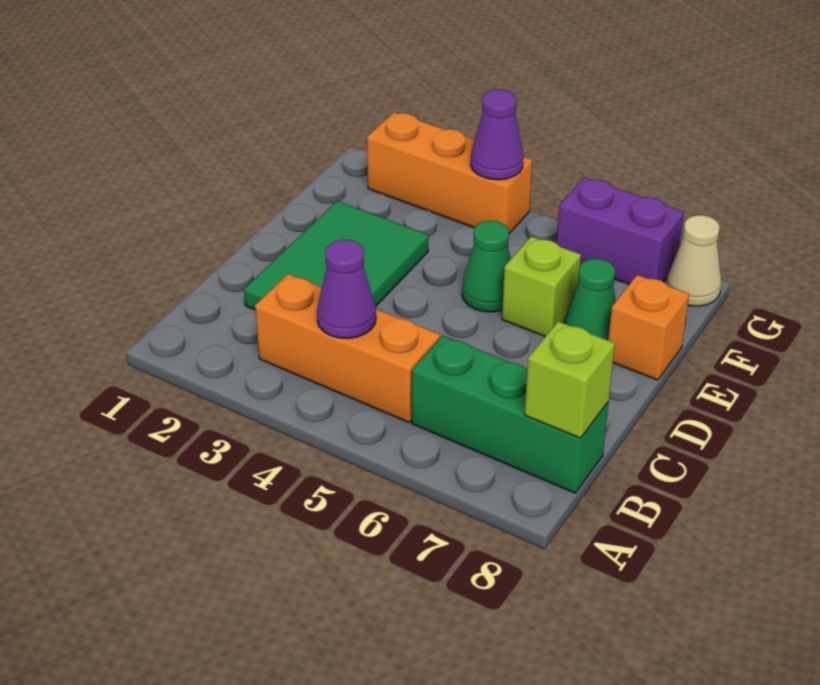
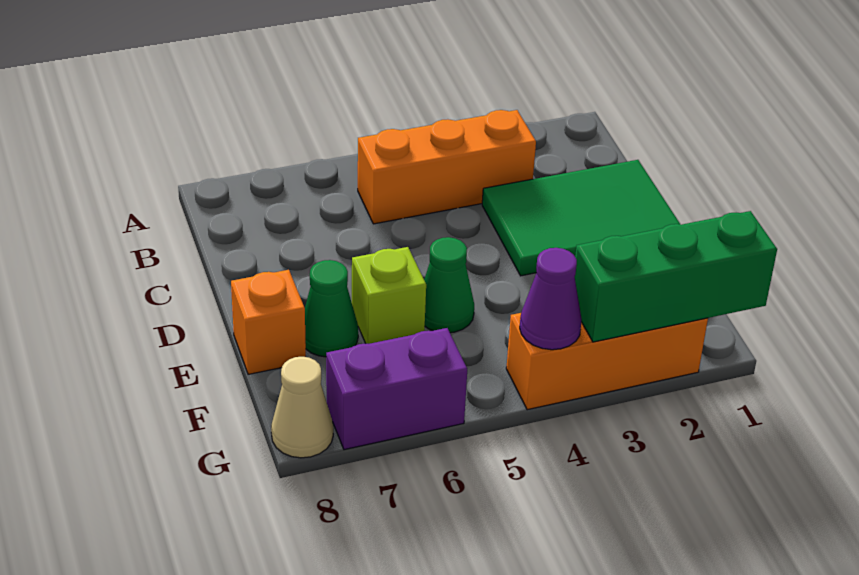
purple cone B4 level 2 -> none
green brick B6:B8 level 1 -> green brick G1:G3 level 2
lime brick B8 level 2 -> none
green tile C2:E3 level 1 -> green tile C1:D3 level 1

